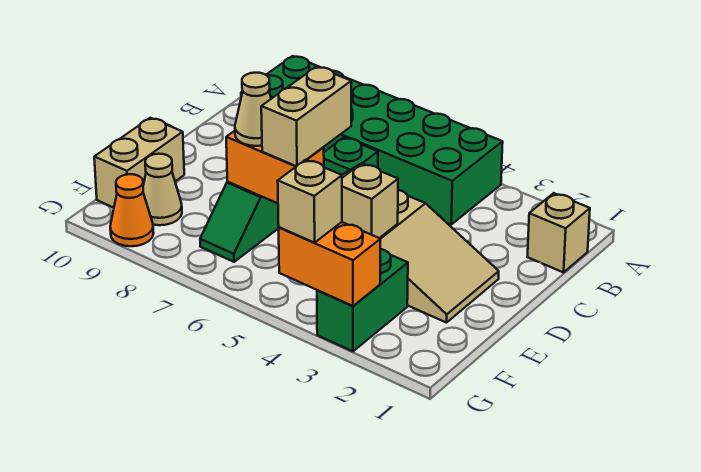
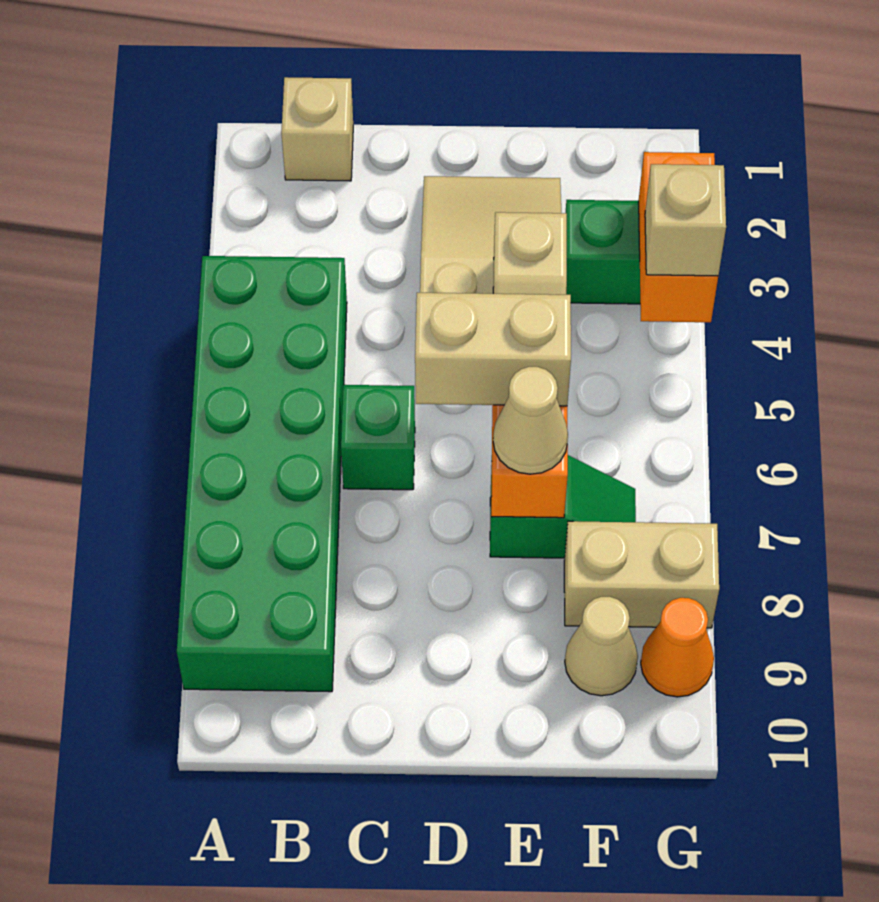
tan brick E10:F10 level 1 -> tan brick F8:G8 level 1

